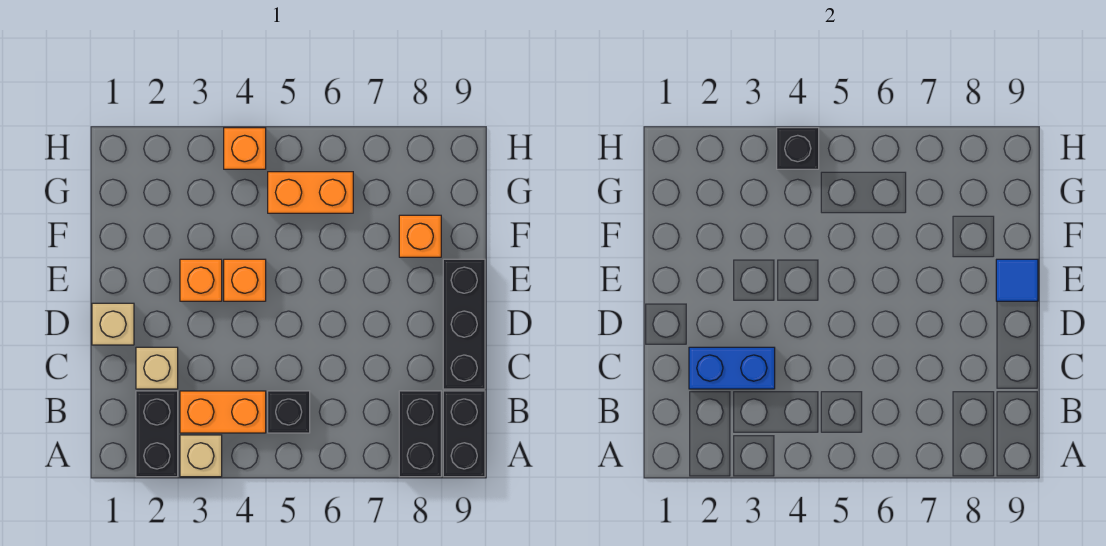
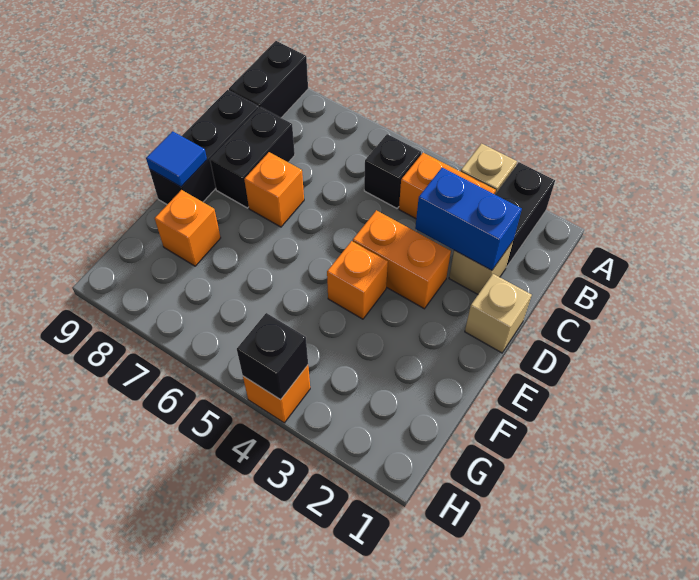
black brick A8:B8 level 1 -> black brick C8:D8 level 1
orange brick E3 level 1 -> orange brick D7 level 1
orange brick G5:G6 level 1 -> orange brick D3:D4 level 1

